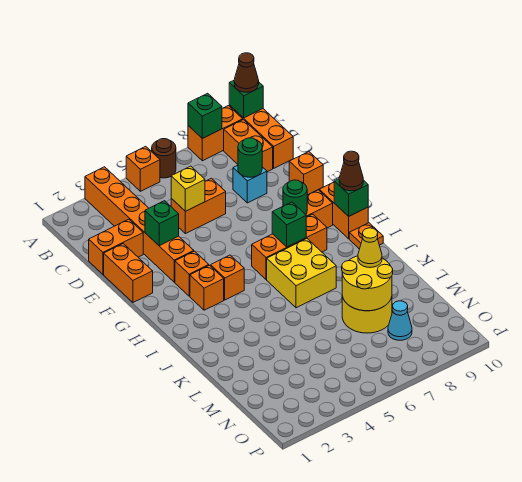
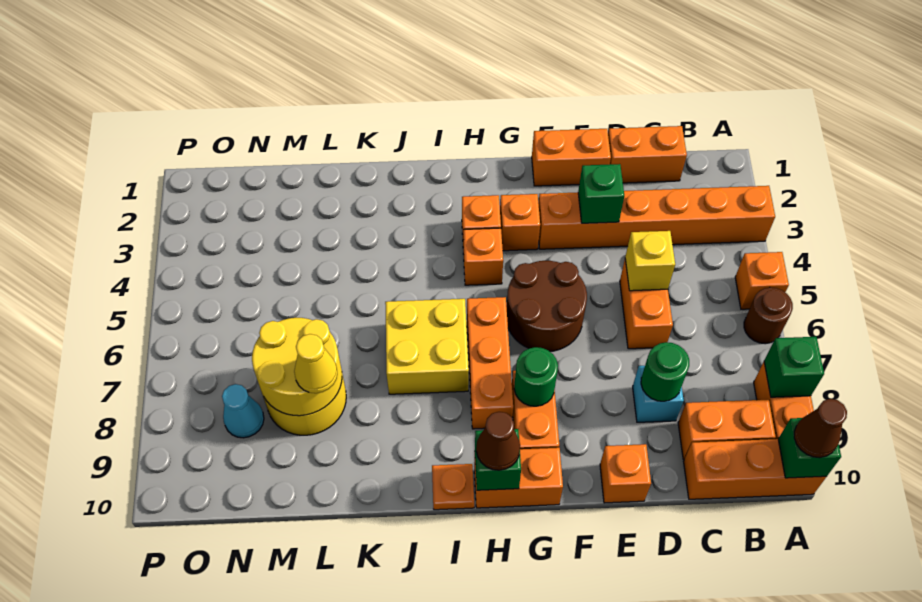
orange brick D1:D2 level 1 -> orange brick C1:D1 level 1
none -> brown round brick F5:G6 level 1
green brick H7 level 2 -> none

